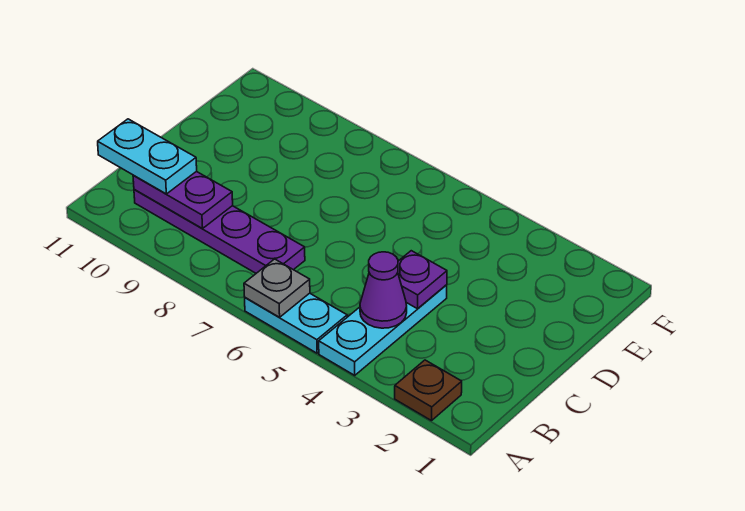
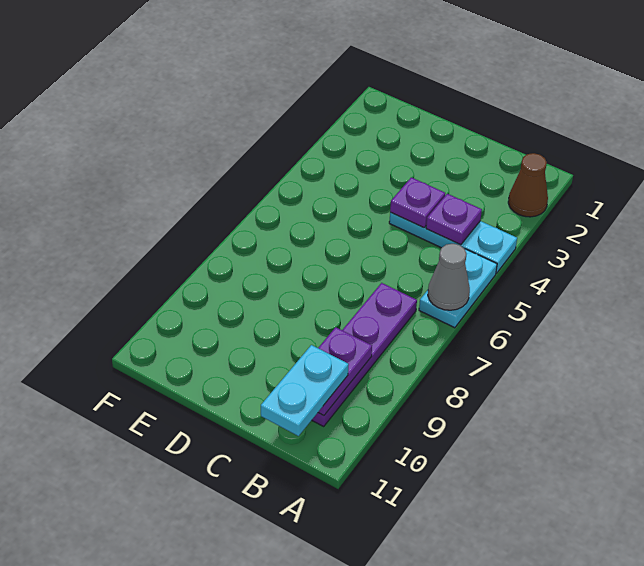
brown plate A2 level 1 -> brown cone A2 level 1
grey plate A6 level 2 -> grey cone A6 level 2
purple cone B4 level 2 -> purple plate B4 level 2

